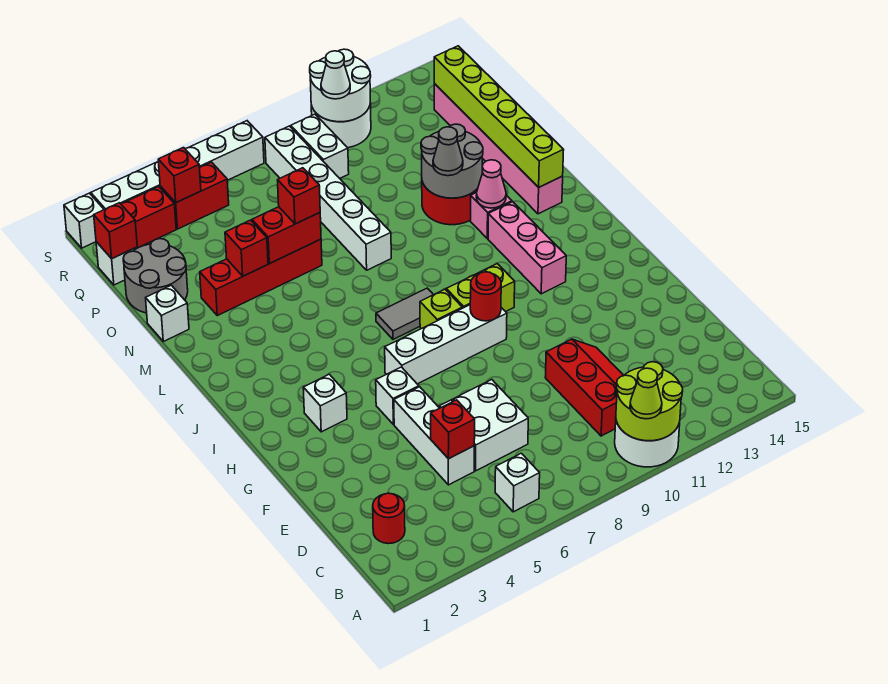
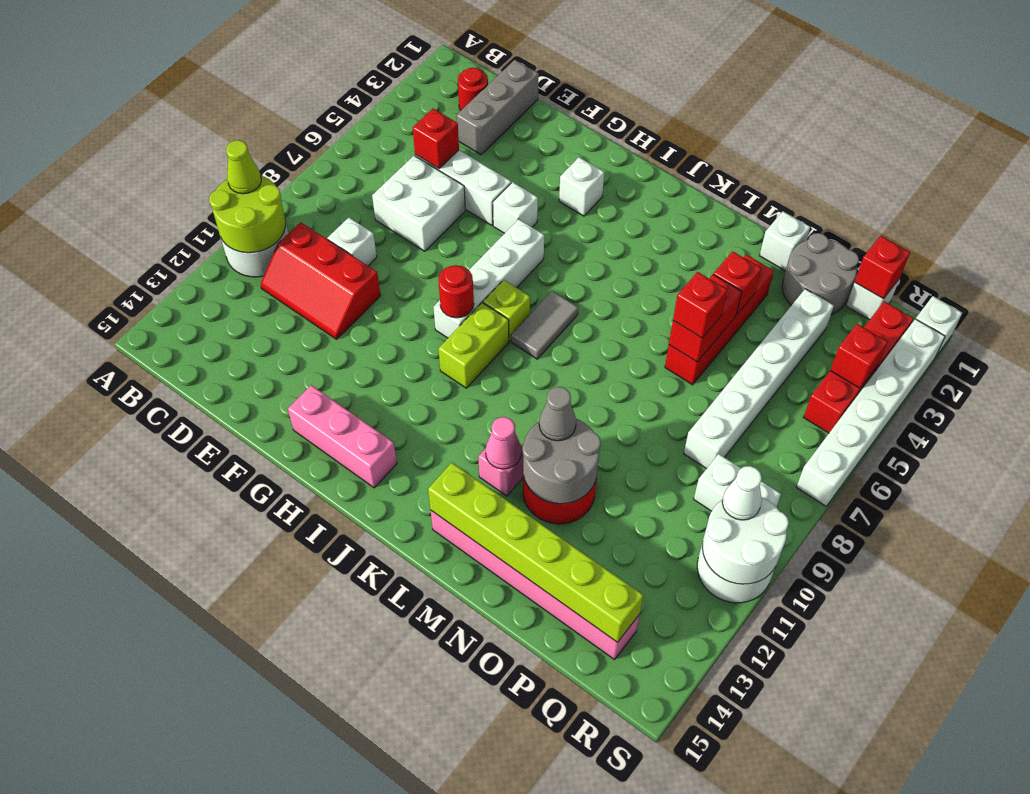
white brick B6 level 1 -> white brick D9 level 1
none -> grey brick D1:D3 level 1
pink brick I12:K12 level 1 -> pink brick G14:I14 level 1
white brick M8:R8 level 1 -> white brick P3:P8 level 1

